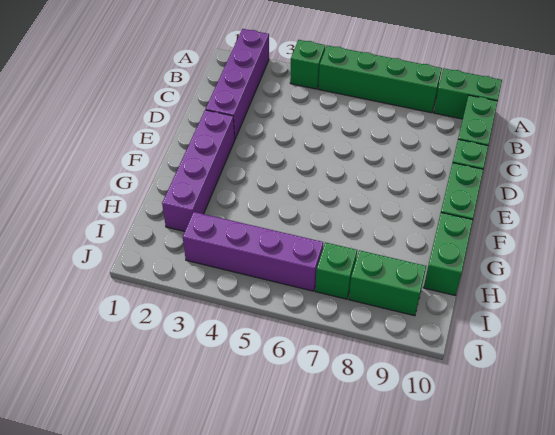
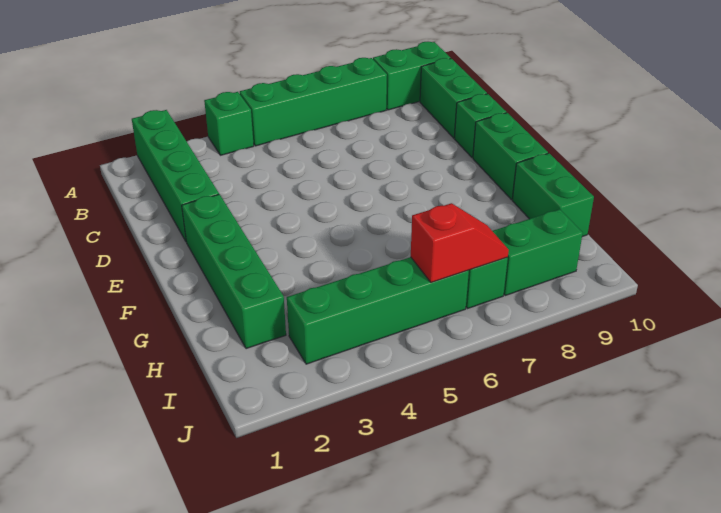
purple brick A2:D2 level 1 -> green brick A2:D2 level 1
purple brick E2:H2 level 1 -> green brick E2:H2 level 1
purple brick I3:I6 level 1 -> green brick I3:I6 level 1
none -> red slope I6:I7 level 2 top 6

